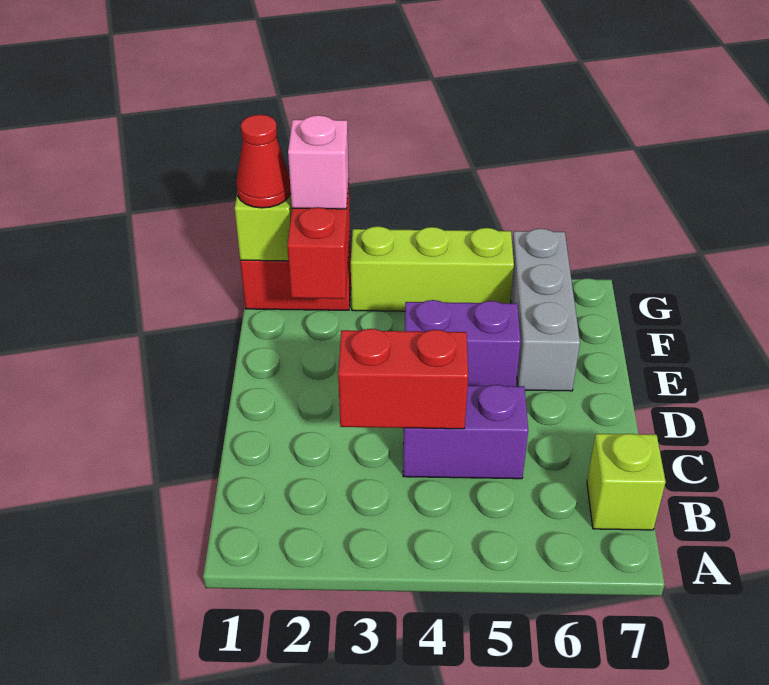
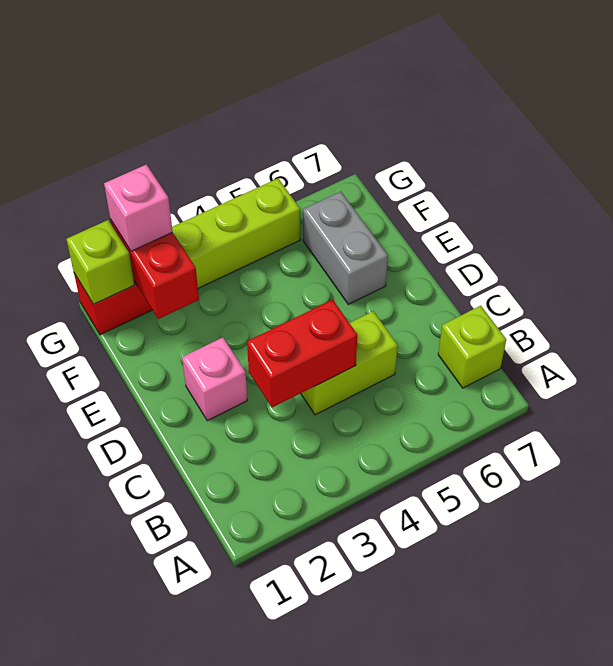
purple brick C4:C5 level 1 -> lime brick C4:C5 level 1
none -> pink brick D2 level 1
purple brick E4:E5 level 1 -> none
grey brick E6:G6 level 1 -> grey brick E6:F6 level 1
red cone G1 level 3 -> none

